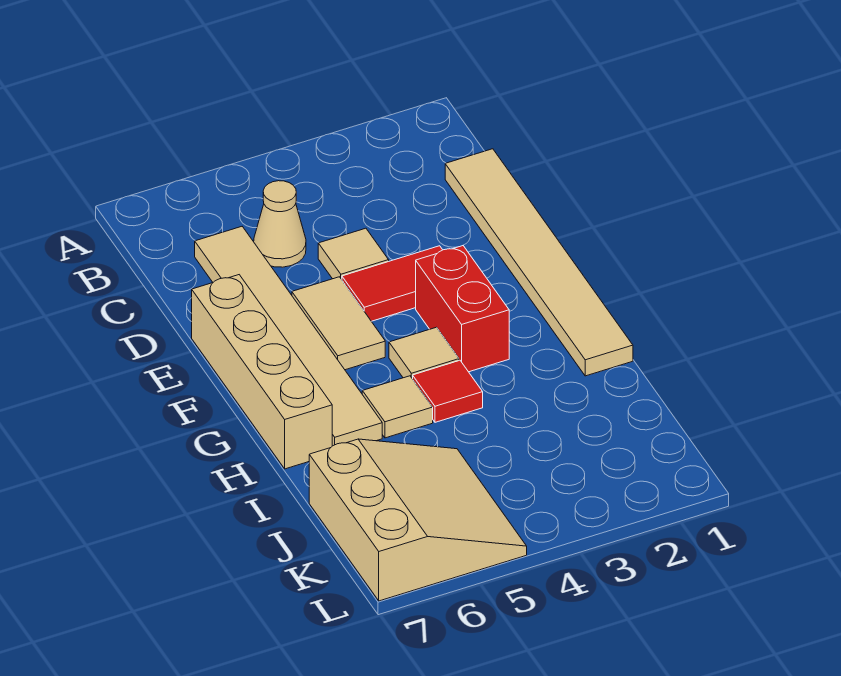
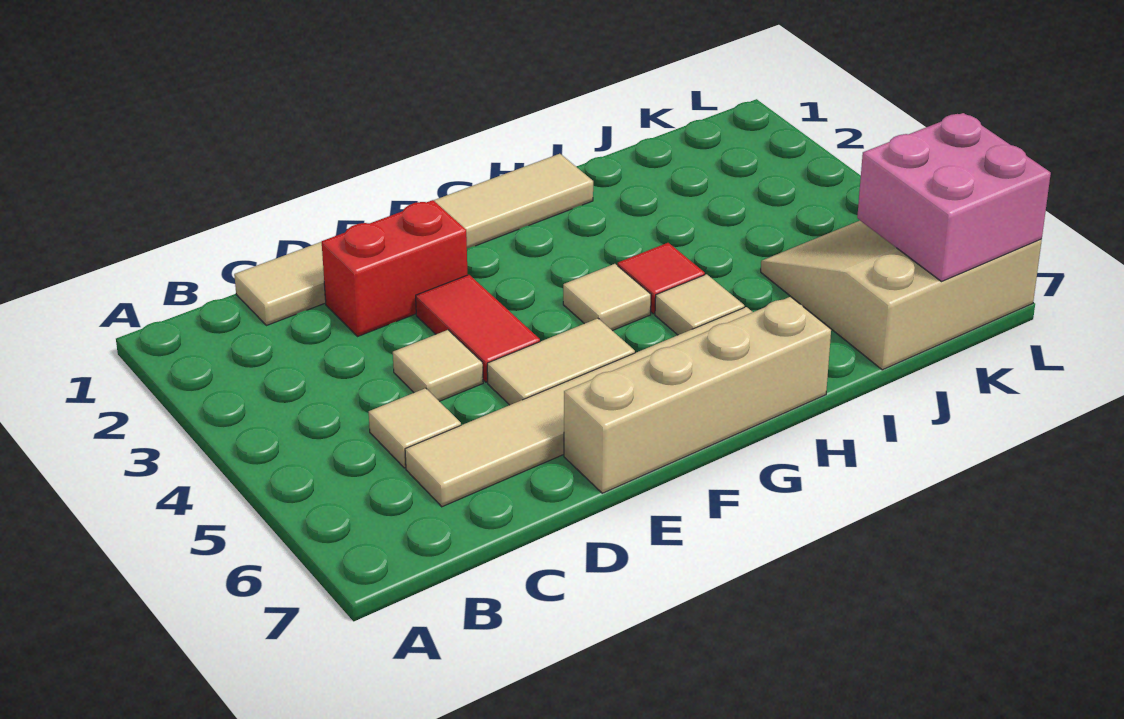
tan cone C5 level 1 -> tan tile C5 level 1
red brick F3:G3 level 1 -> red brick D2:E2 level 1
none -> pink brick K6:L7 level 2

